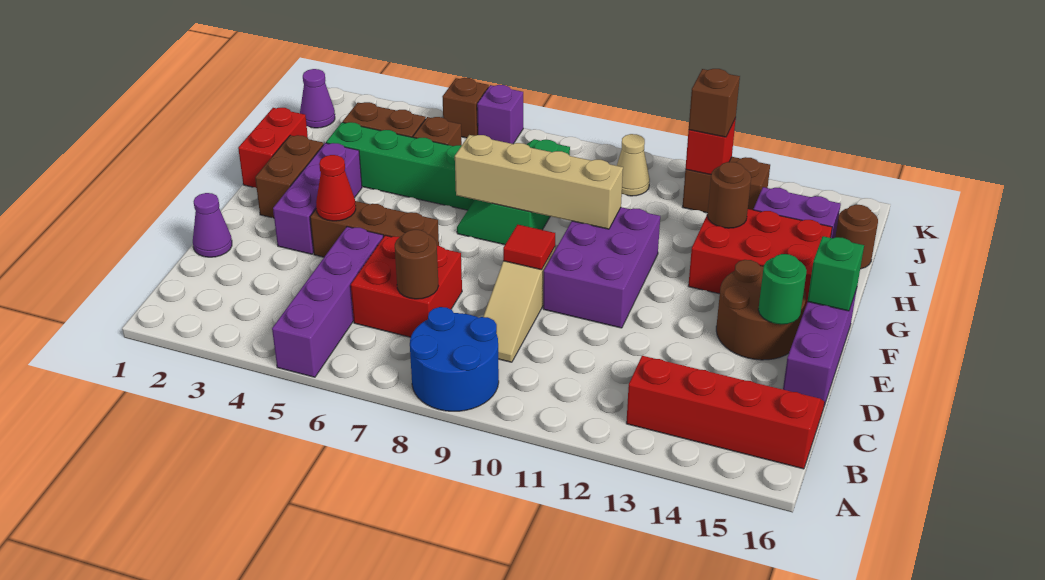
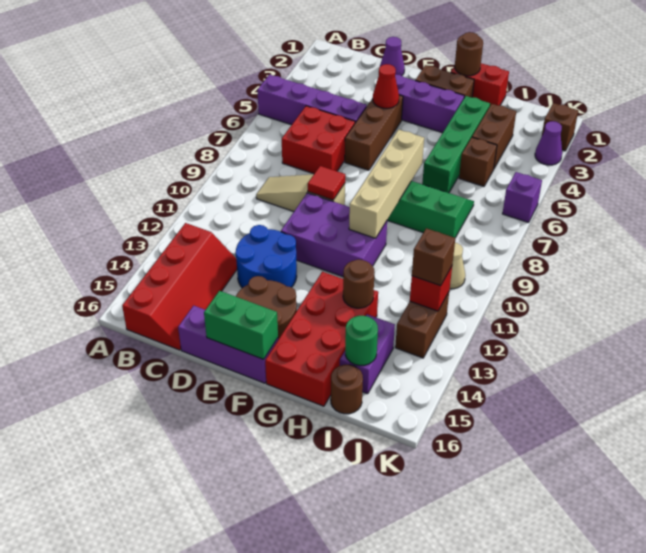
blue round brick A8:B9 level 1 -> blue round brick D12:E13 level 1
brown round brick C7 level 2 -> brown round brick G1 level 2
green round brick E15 level 2 -> green round brick I15 level 2
green brick F16 level 2 -> green brick E16:F16 level 2
red brick G13:H15 level 1 -> red brick G13:H16 level 1
purple cone J1 level 1 -> purple cone K3 level 1
brown brick K5 level 1 -> brown brick K2 level 1

